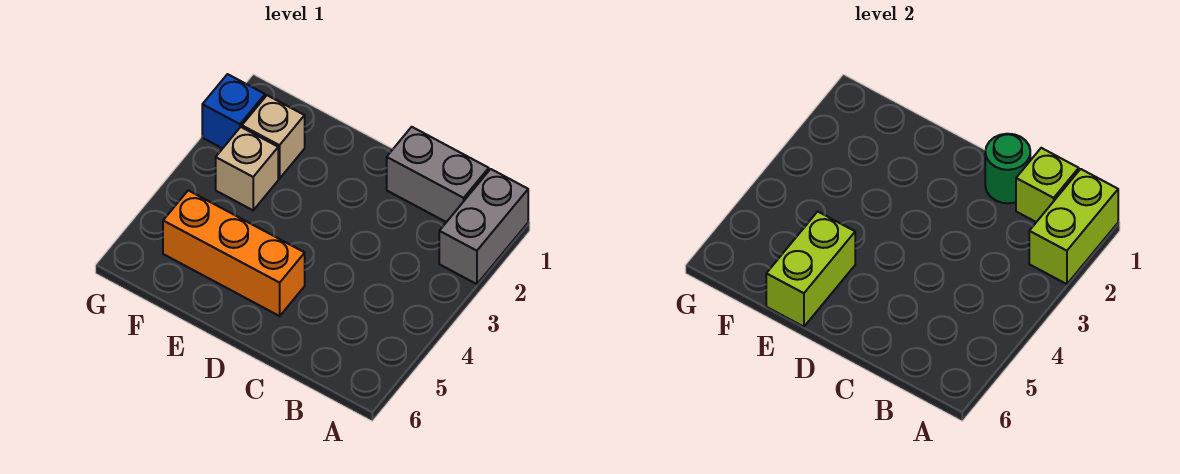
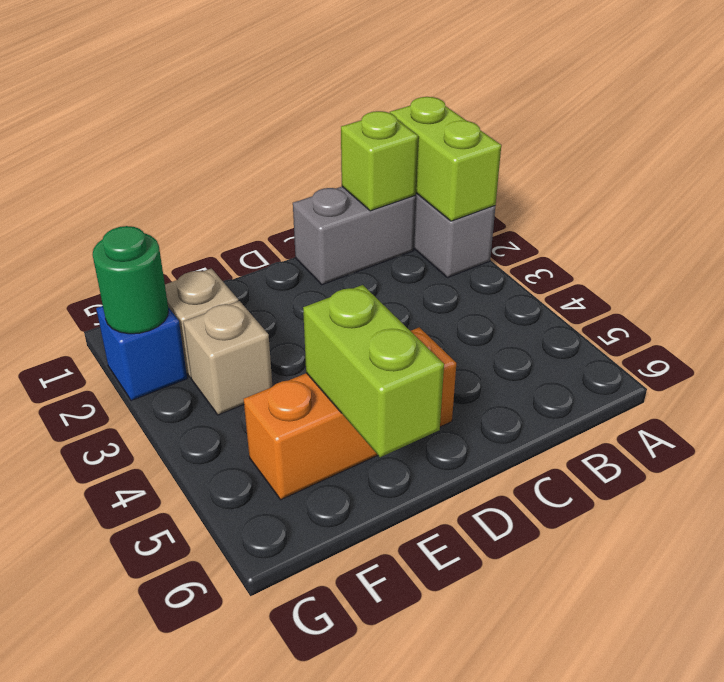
green round brick C1 level 2 -> green round brick G2 level 2

